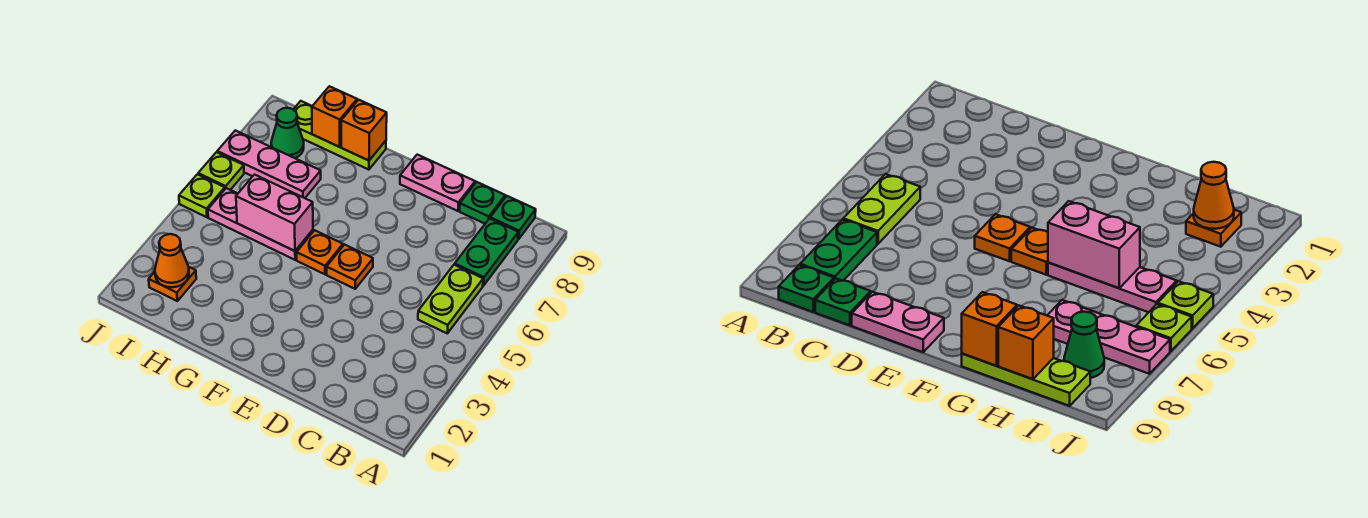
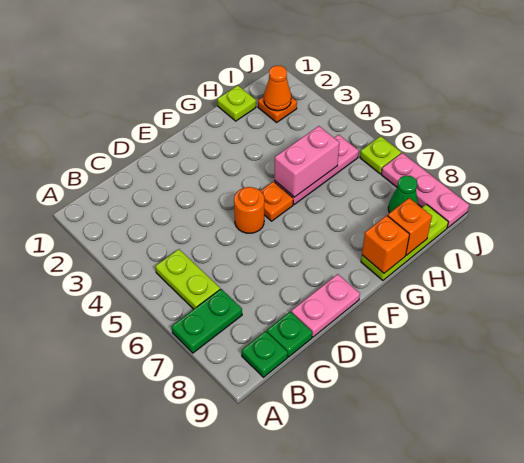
green plate B7:B8 level 1 -> green plate A7:B7 level 1
orange plate E5 level 1 -> orange round brick E5 level 1
pink plate H7:J7 level 1 -> pink plate J7:J9 level 1
lime plate J5 level 1 -> lime plate H1 level 1

